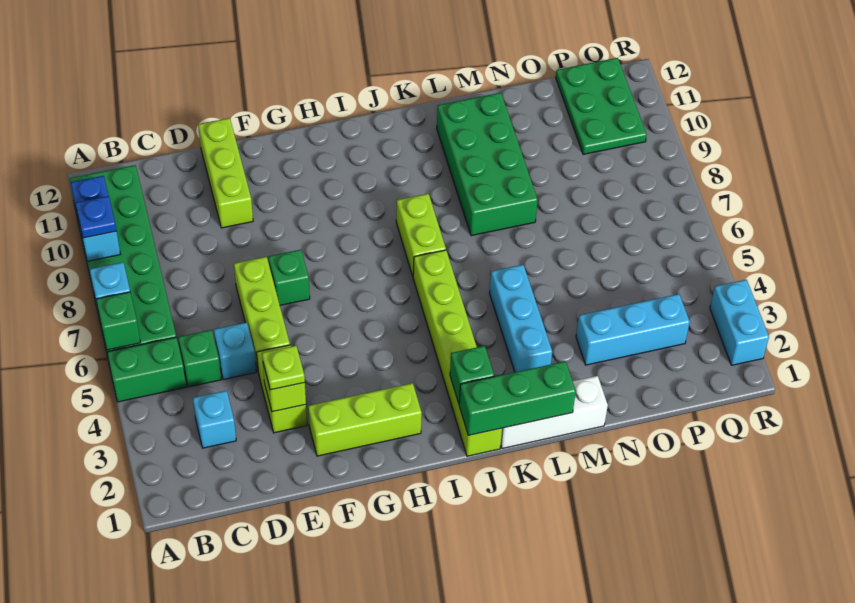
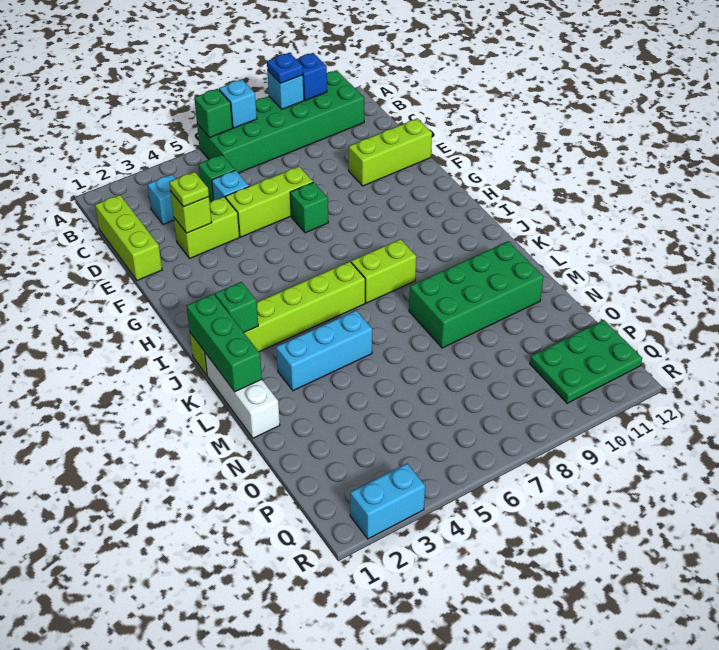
green brick A5:B5 level 1 -> none
lime brick F2:H2 level 1 -> lime brick C1:E1 level 1
cyan brick N3:P3 level 1 -> none

